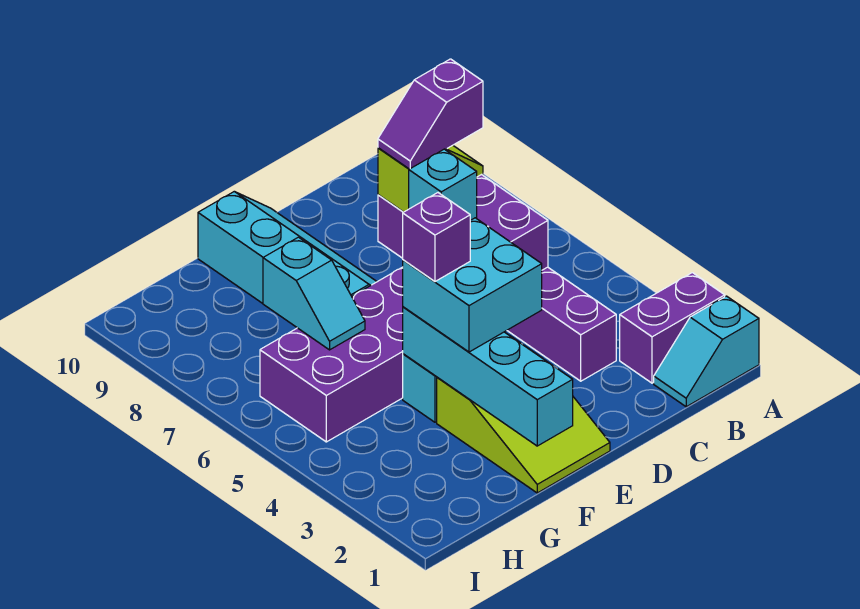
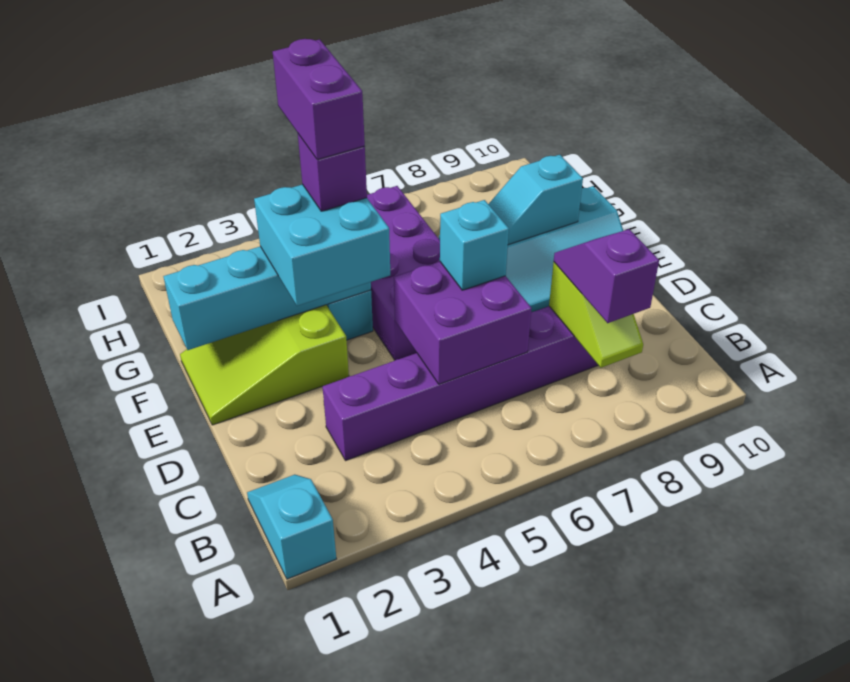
purple brick A2:B2 level 1 -> purple brick F4:G4 level 5
cyan slope G6:G7 level 2 top 7 -> cyan slope F8:F9 level 2 top 9

